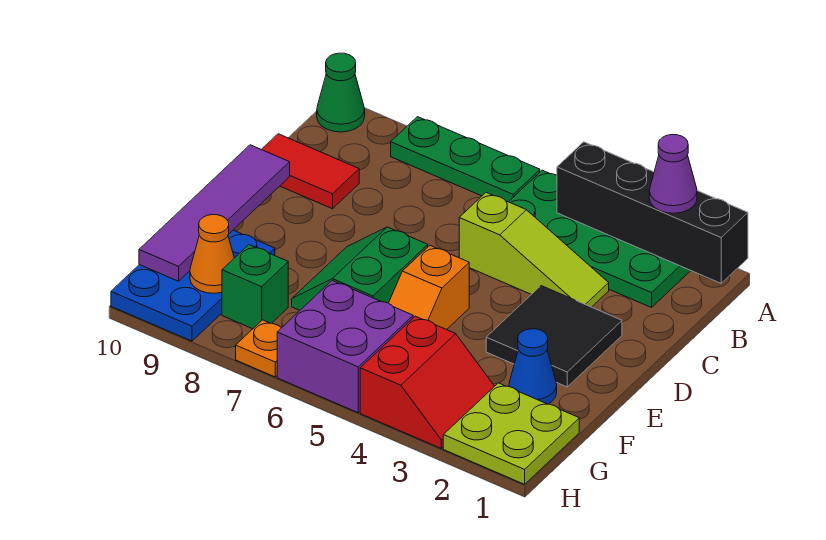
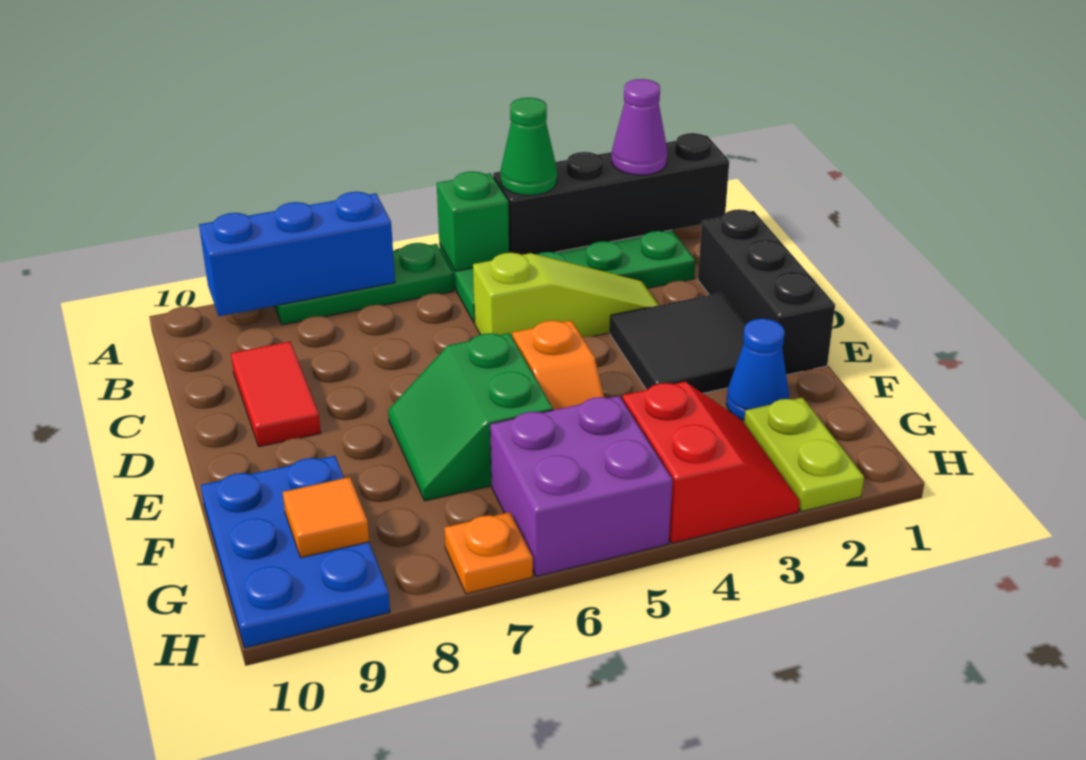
none -> blue brick A7:A9 level 2
green cone A10 level 1 -> green cone A4 level 3
none -> black brick C1:E1 level 1
red tile C9:C10 level 1 -> red tile C9:D9 level 1
purple tile D10:G10 level 2 -> none
lime plate G1:H2 level 1 -> lime plate G2:H2 level 1
green brick G8 level 1 -> green brick A5 level 2
orange cone G9 level 2 -> orange tile G9 level 2

